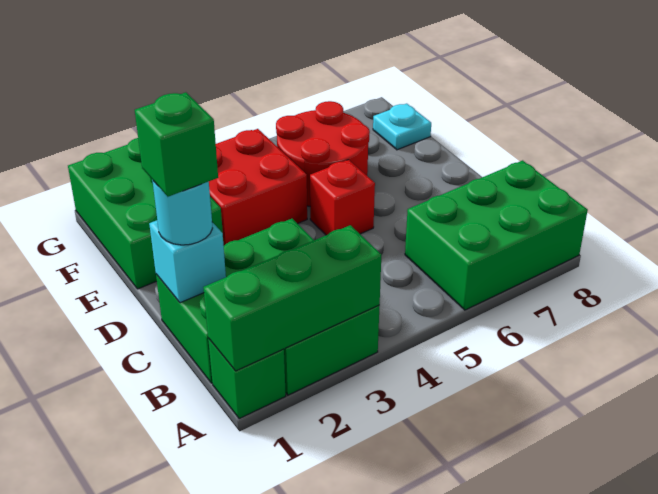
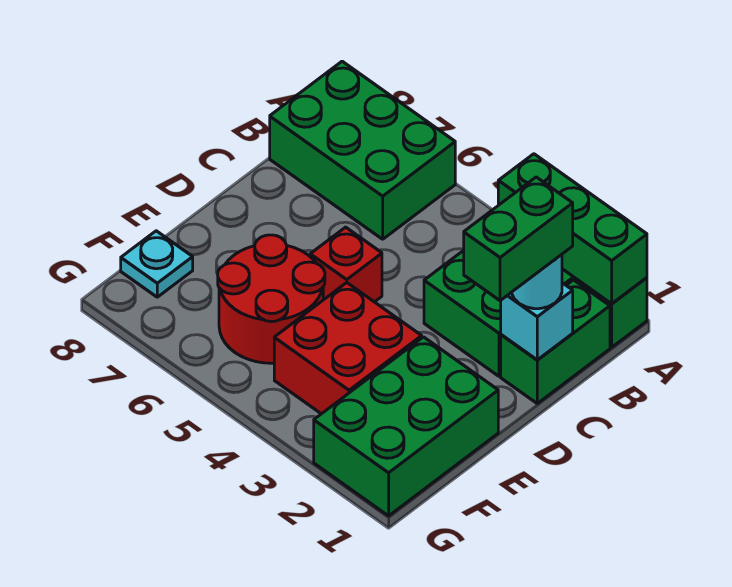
green brick C1 level 4 -> green brick C1:D1 level 4

